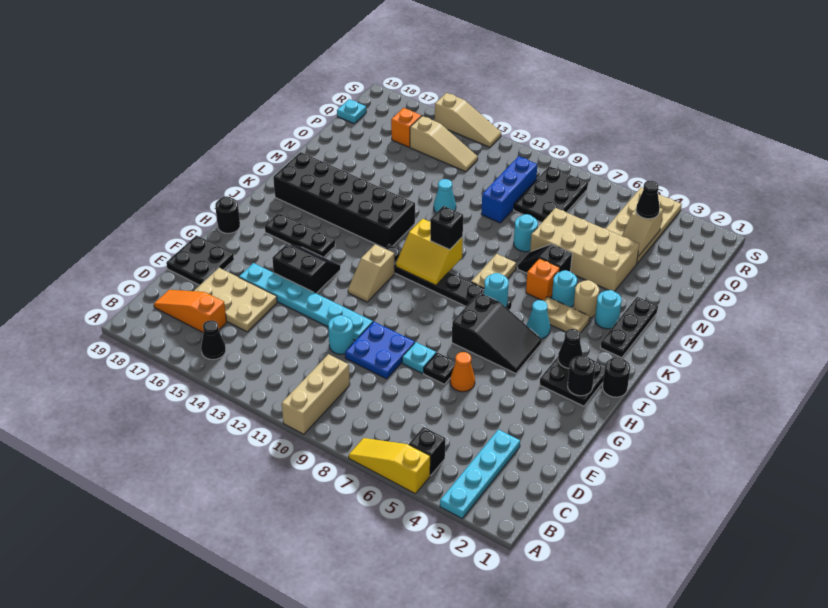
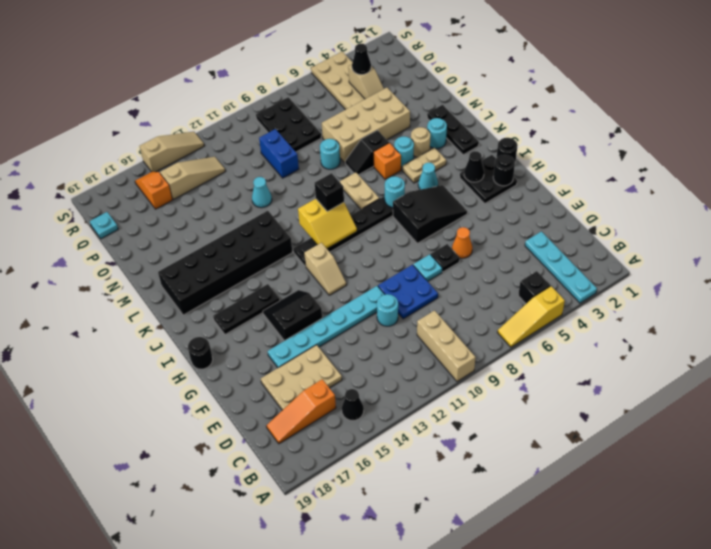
black plate E18:F19 level 1 -> none
blue brick O10:Q10 level 1 -> blue brick O10:P10 level 1

